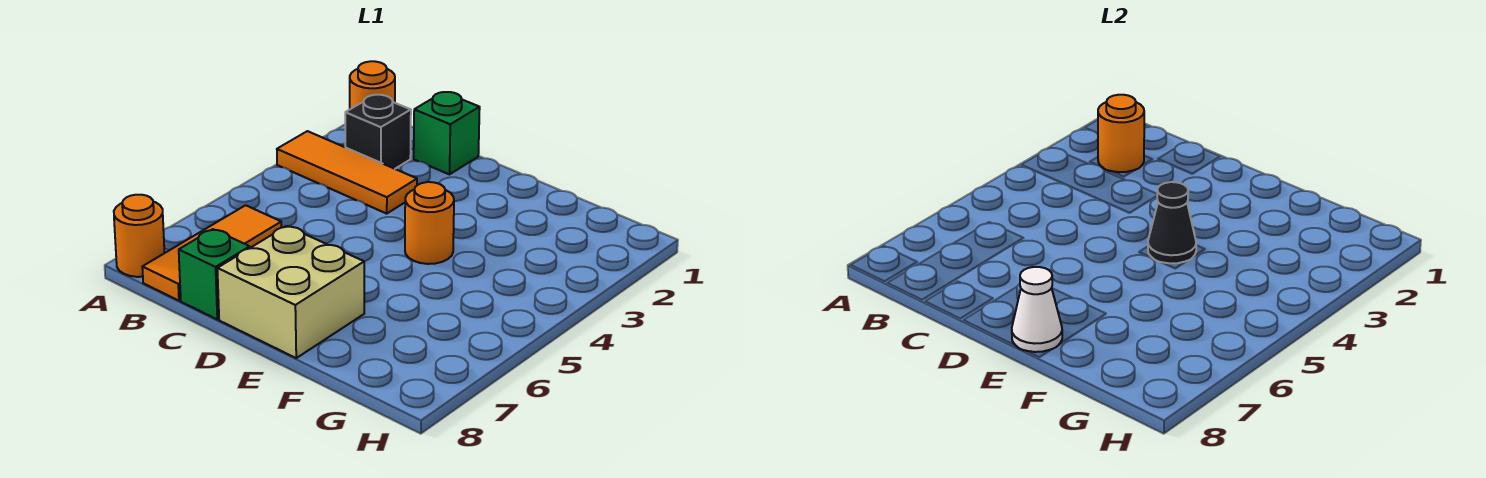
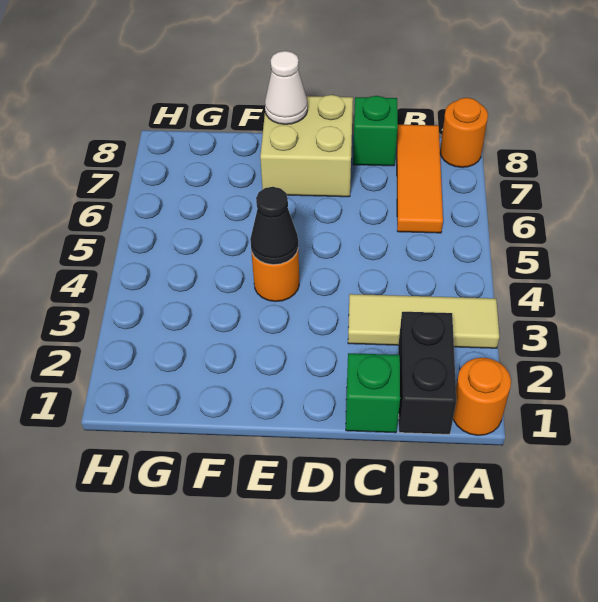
orange tile A3:C3 level 1 -> tan tile A3:C3 level 1
black brick B2 level 1 -> black brick B1:B2 level 1
orange round brick B2 level 2 -> none

